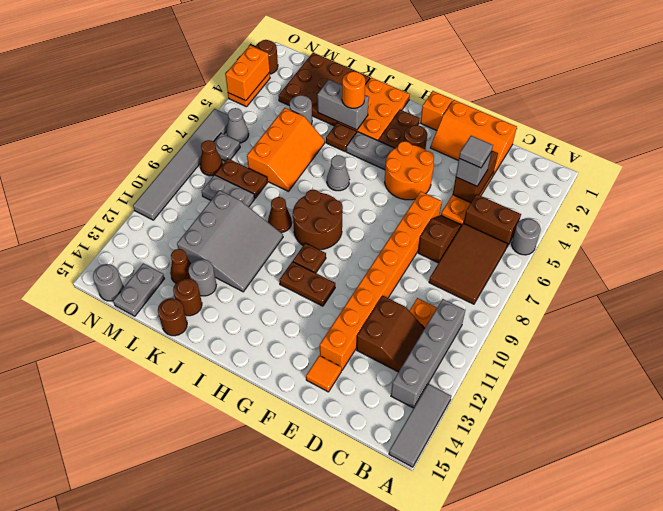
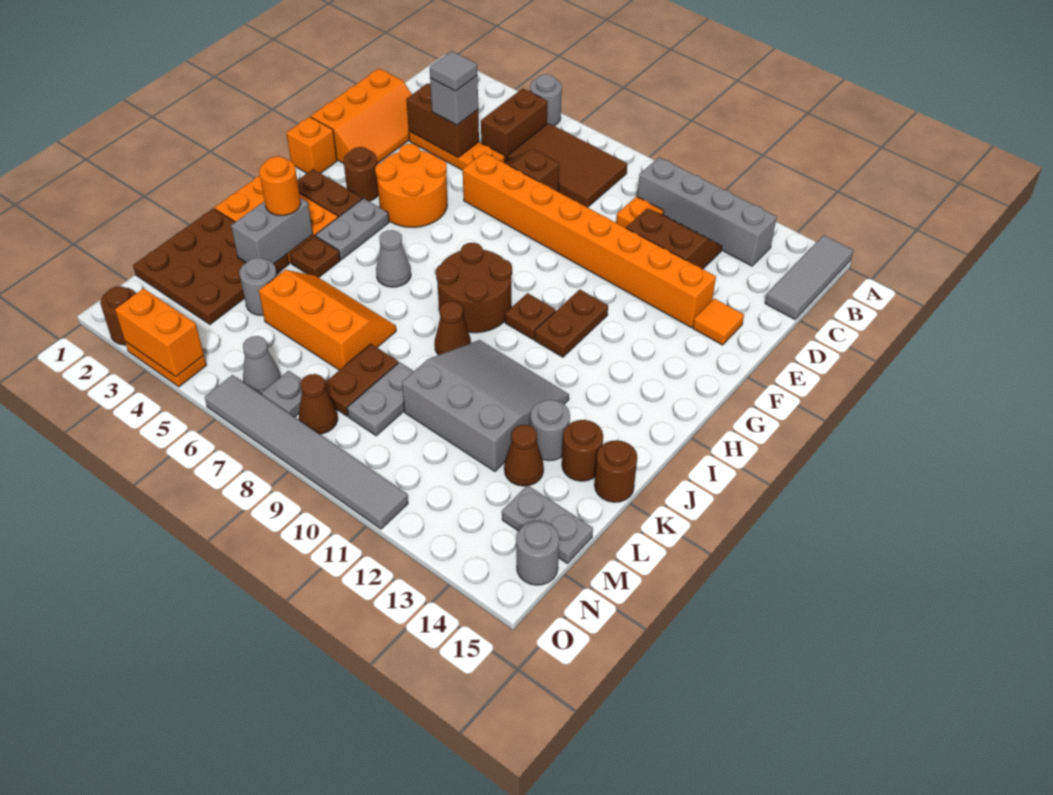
grey tile A13:A15 level 1 -> grey tile A15:C15 level 1

